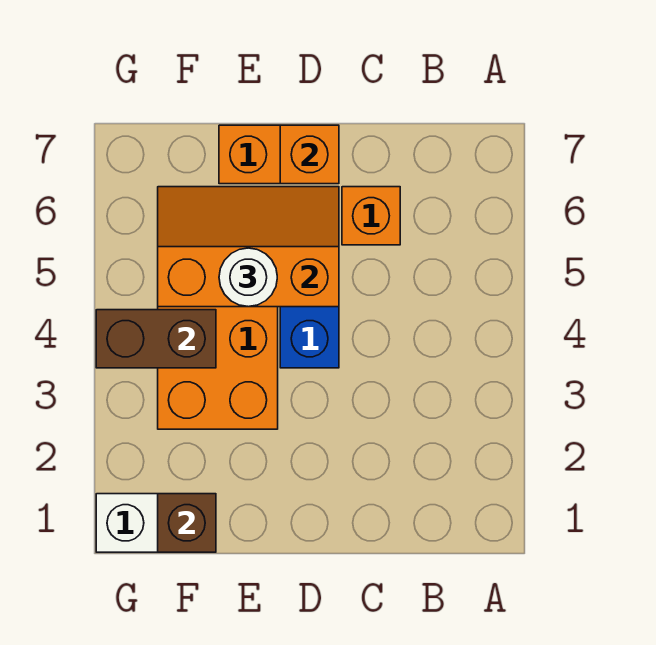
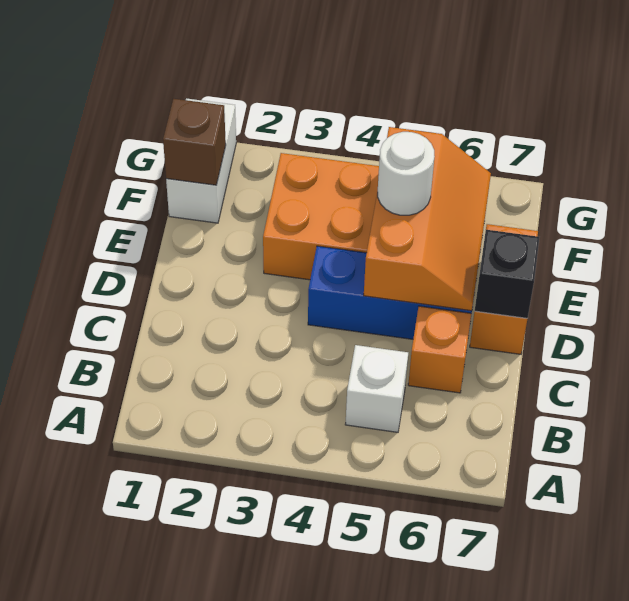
none -> white brick B5 level 1
orange brick D7 level 2 -> black brick D7 level 2
brown brick F4:G4 level 2 -> none

